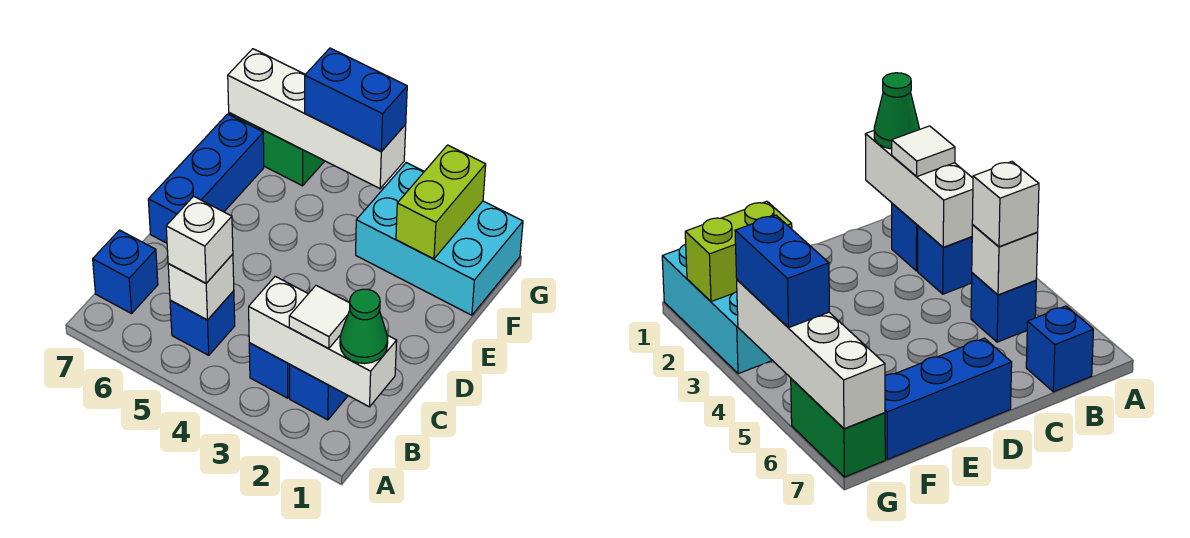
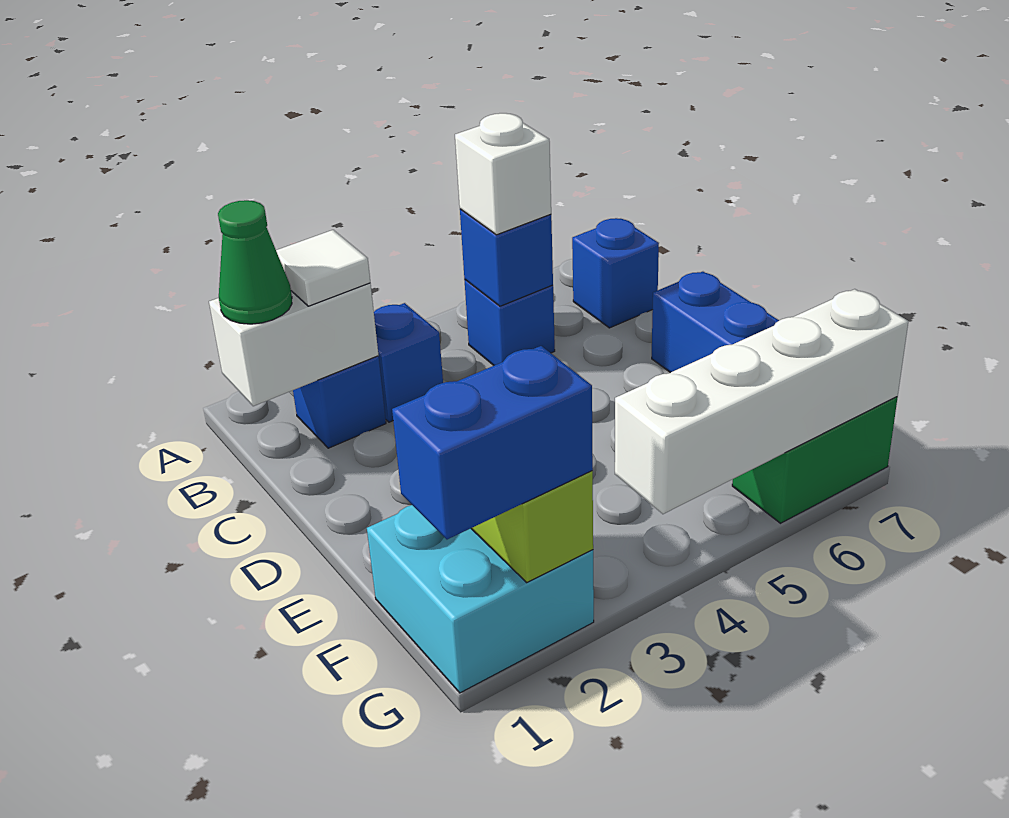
white brick B1:B3 level 2 -> white brick B1:B2 level 2
white brick B5 level 2 -> blue brick B5 level 2
cyan brick F1:G3 level 1 -> cyan brick F1:G2 level 1
blue brick G4:G5 level 3 -> blue brick G1:G2 level 3

